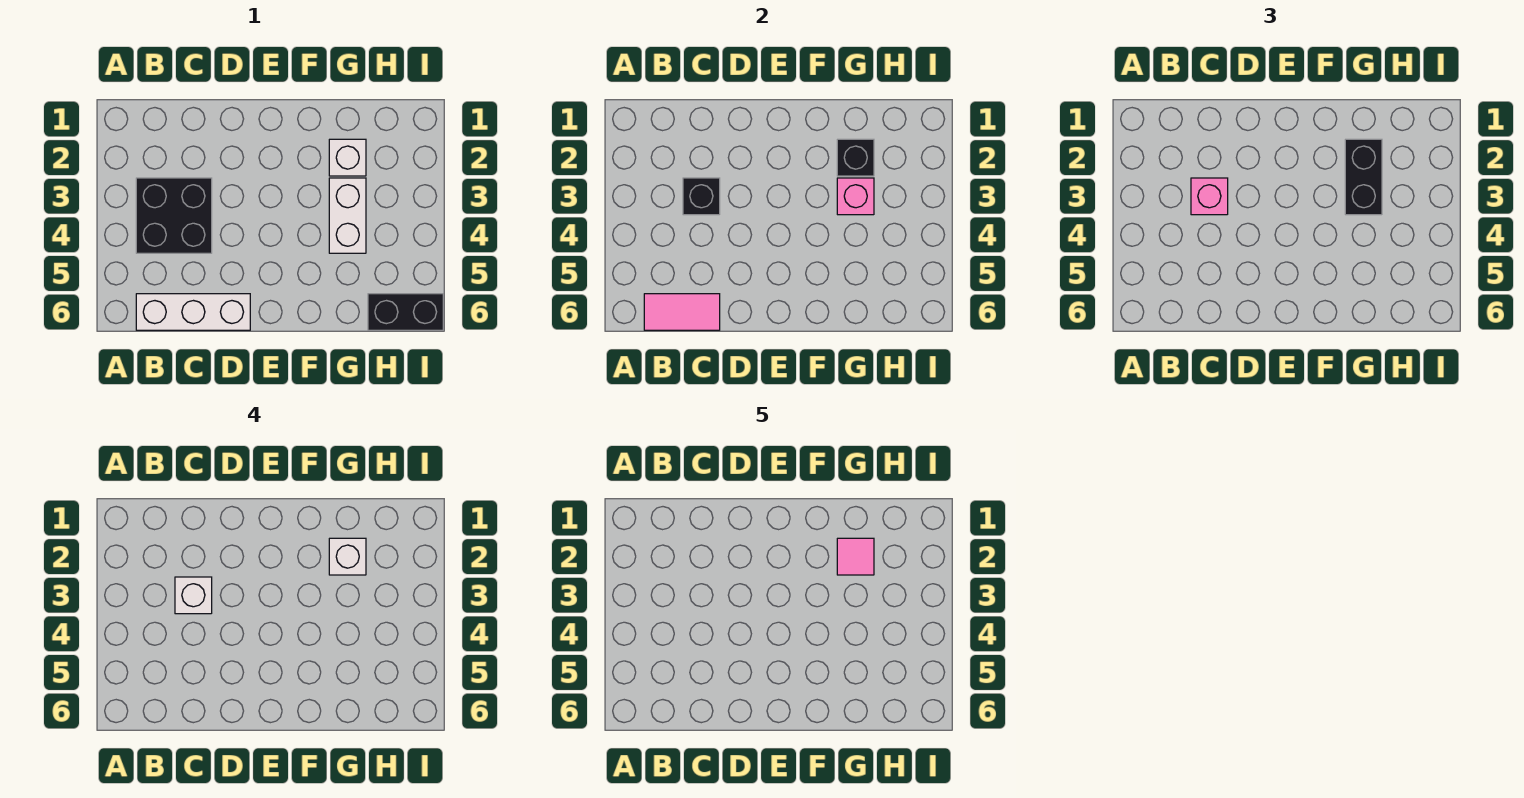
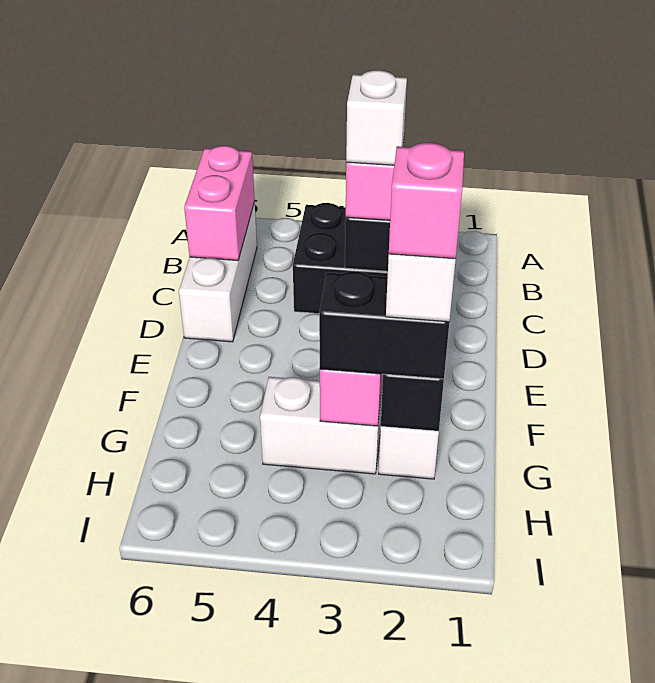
pink tile B6:C6 level 2 -> pink brick B6:C6 level 2
pink tile G2 level 5 -> pink brick G2 level 5
black brick H6:I6 level 1 -> none

